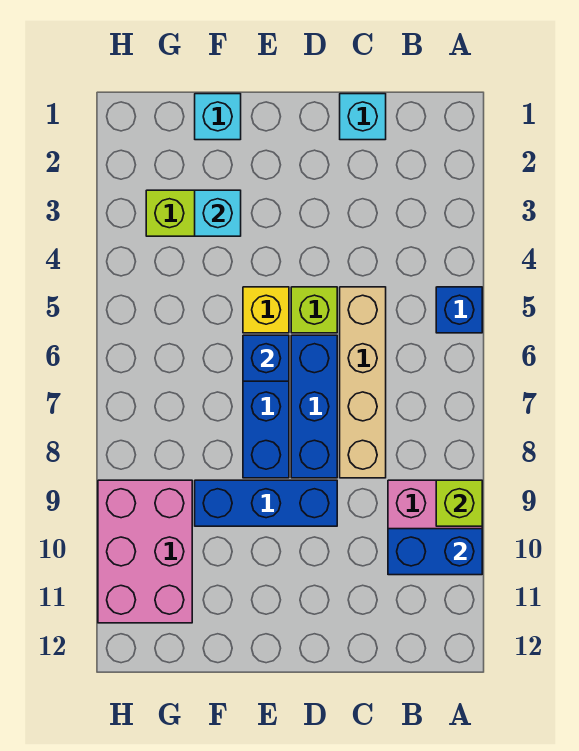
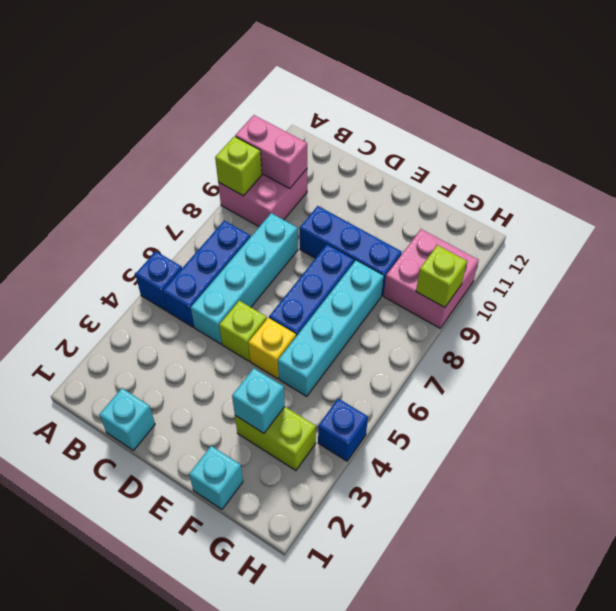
blue brick A10:B10 level 2 -> pink brick A10:B10 level 2
tan brick C5:C8 level 1 -> cyan brick C5:C8 level 1
blue brick D6:D8 level 1 -> blue brick B5:B7 level 1
blue brick E6 level 2 -> blue brick H4 level 1
none -> cyan brick F5:F8 level 1
pink brick G9:H11 level 1 -> pink brick G9:H10 level 1
none -> lime brick H9 level 2

